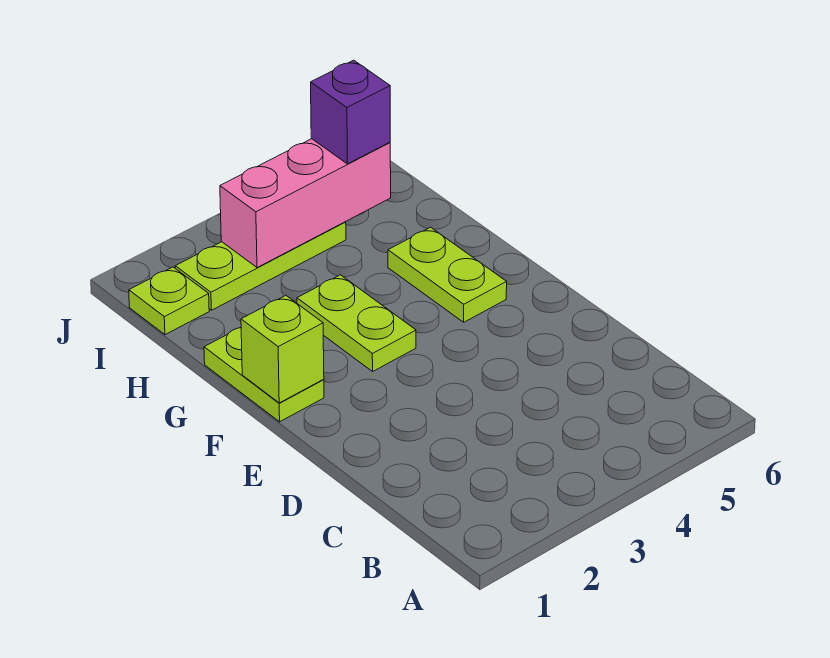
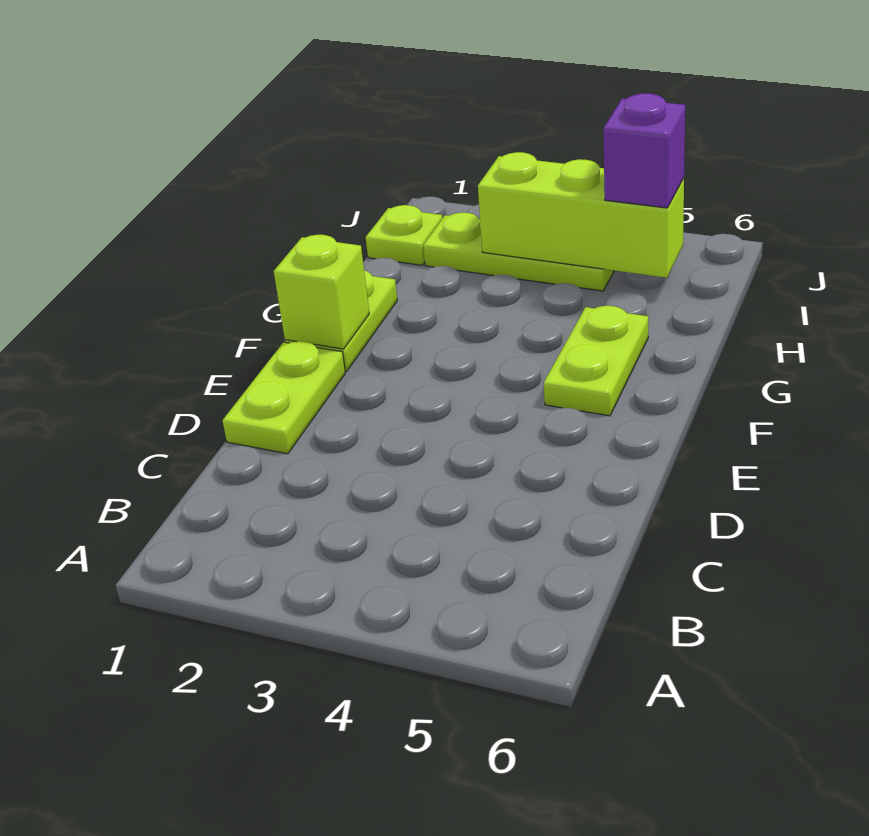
lime plate F3:G3 level 1 -> lime plate D1:E1 level 1
pink brick I3:I5 level 2 -> lime brick I3:I5 level 2

